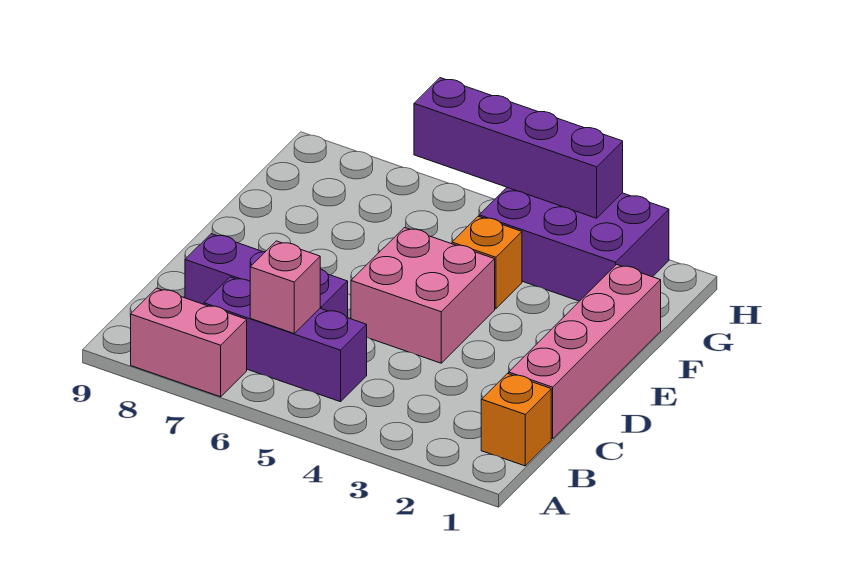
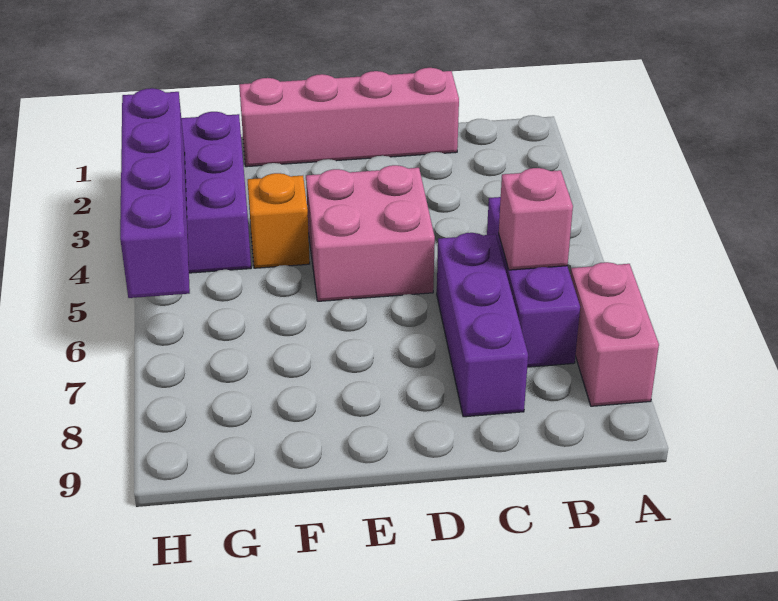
orange brick B1 level 1 -> none

